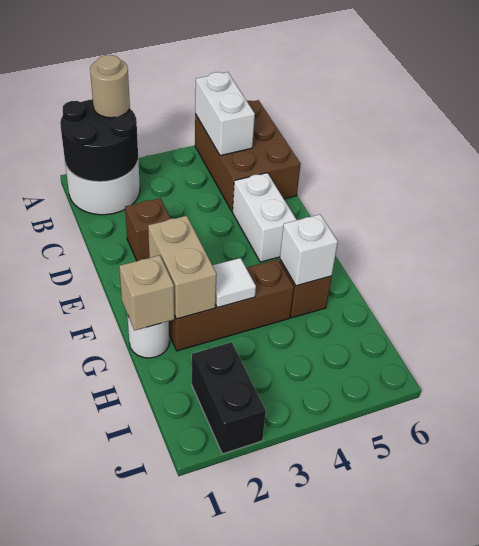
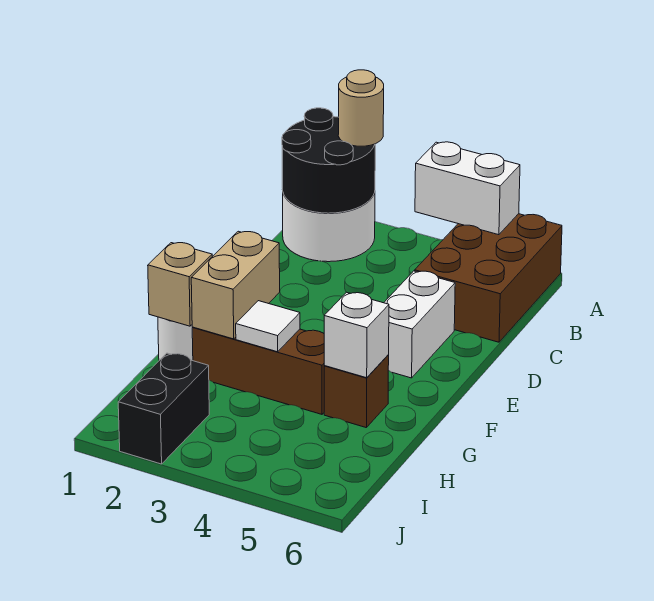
white brick A5:B5 level 2 -> white brick A4:A5 level 2
brown brick D2 level 1 -> none

